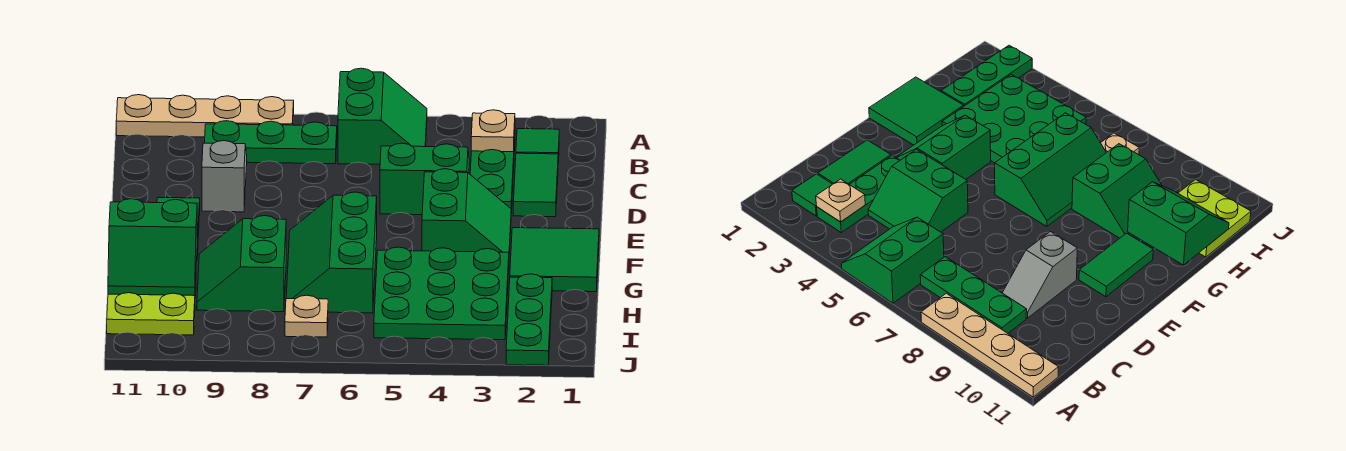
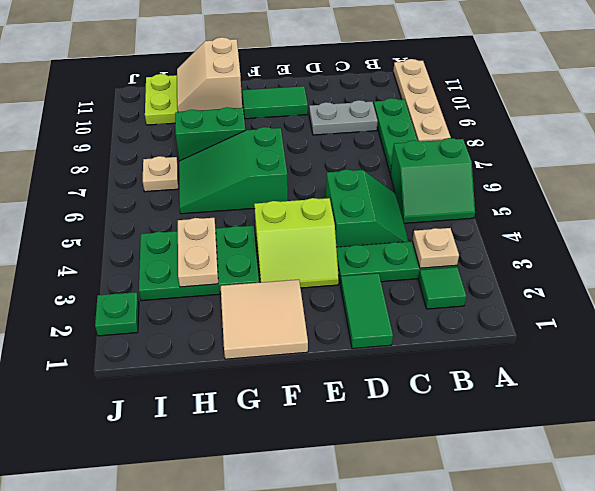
green tile C2:D2 level 1 -> green tile D1:D2 level 1
grey slope C9:D9 level 1 top D -> grey plate C9:D9 level 1
green slope E3:F4 level 1 top 4 -> lime slope E3:F4 level 1 top 4
green tile F1:G2 level 1 -> tan tile F1:G2 level 1
green slope F6:H7 level 1 top 6 -> green slope F6:H7 level 1 top F
green plate G3:I5 level 1 -> green plate G3:I4 level 1
green slope G10:H11 level 2 top G -> tan slope G10:H11 level 2 top G
green plate H2:J2 level 1 -> green plate J2 level 1
none -> tan plate H3:H4 level 2

